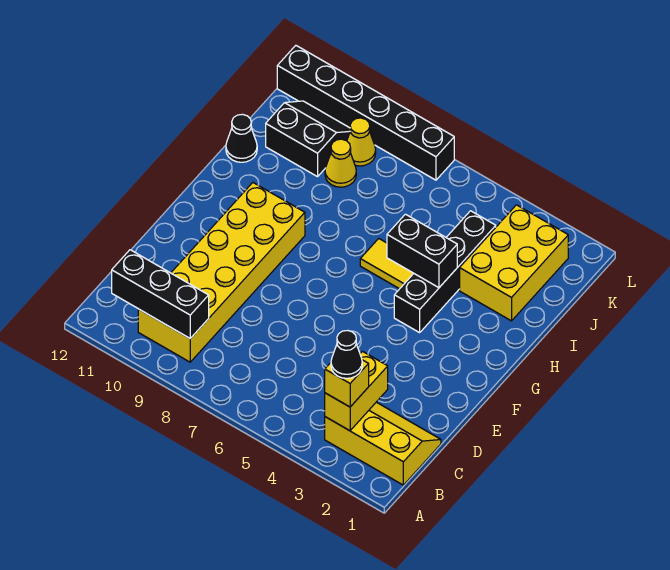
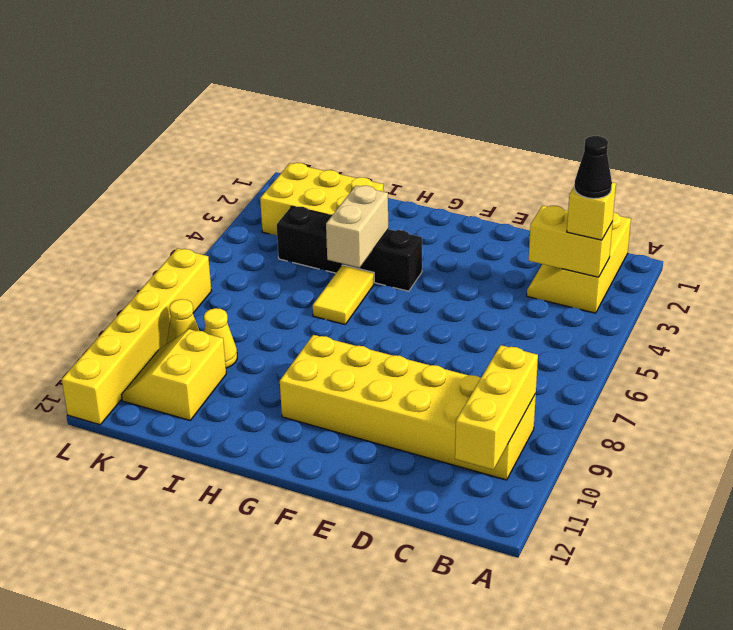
black brick B9:B11 level 2 -> yellow brick B9:B11 level 2
black brick H4:H5 level 2 -> tan brick H4:H5 level 2
black cone I12 level 1 -> none
black slope J10:K11 level 1 top J -> yellow slope J10:K11 level 1 top J
black brick L7:L12 level 1 -> yellow brick L7:L12 level 1

